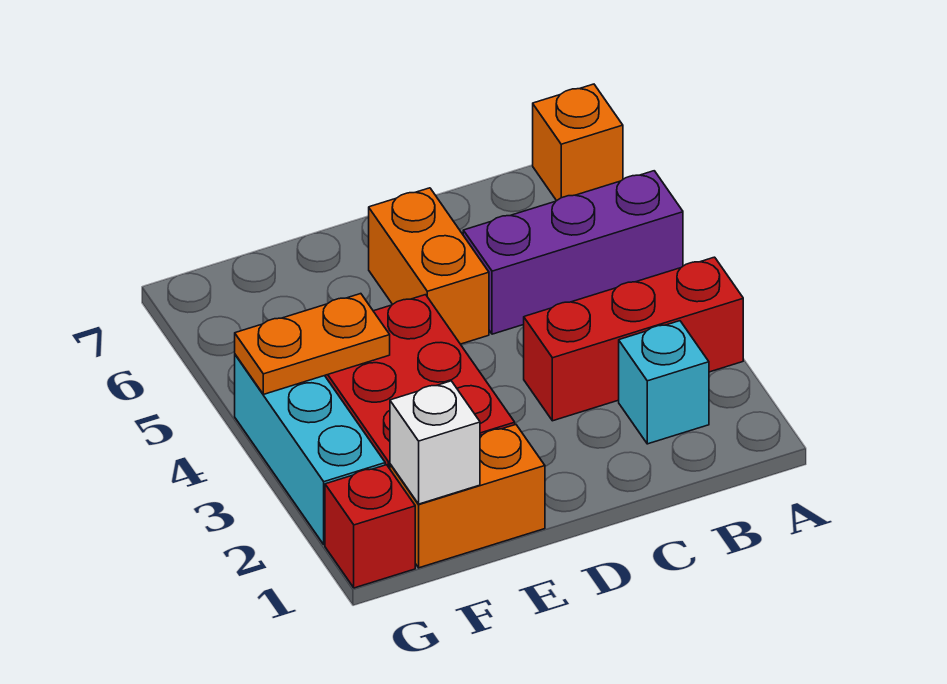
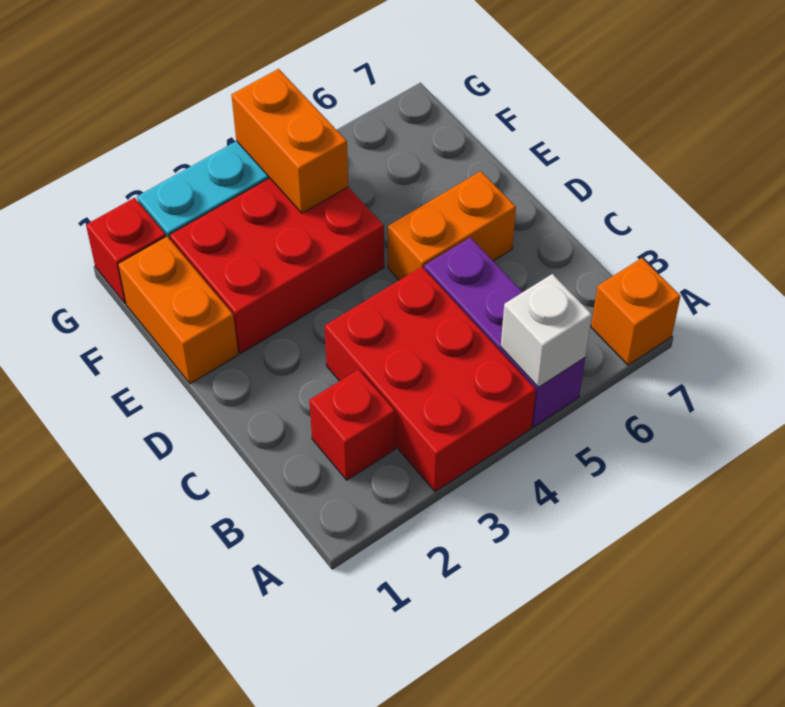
red brick A3:C3 level 1 -> red brick A3:C4 level 1
cyan brick B2 level 1 -> red brick B2 level 1
white brick F1 level 2 -> white brick A5 level 2
orange plate F4:G4 level 2 -> orange brick F4:G4 level 2

